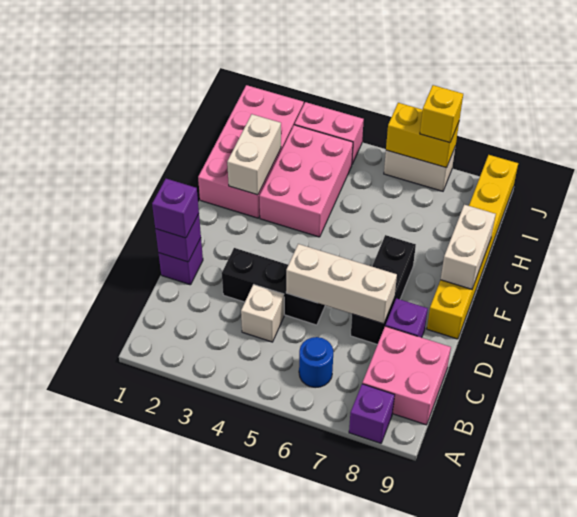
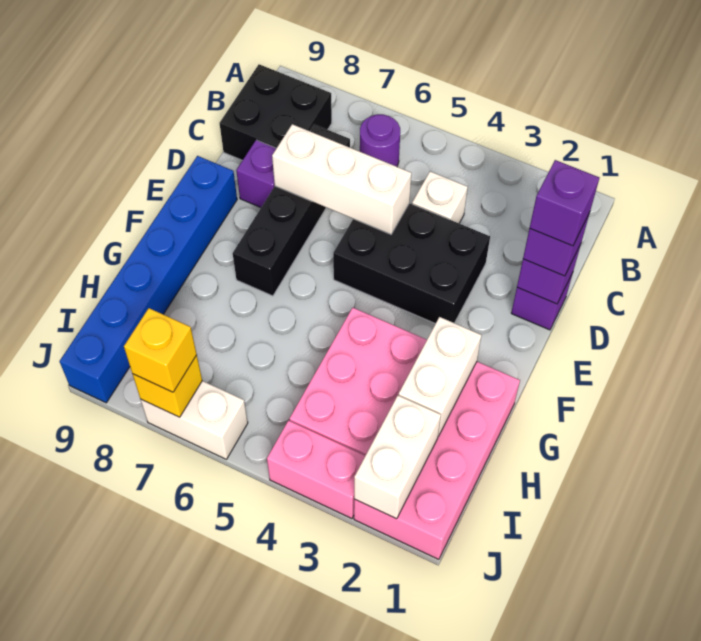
purple brick A8 level 1 -> purple brick D1 level 4
blue round brick B6 level 1 -> purple round brick B6 level 1
pink brick B8:C9 level 1 -> black brick B8:C9 level 1
black brick D3:D5 level 1 -> black brick D3:E5 level 1
black brick D7:F7 level 1 -> black brick C7:F7 level 1
yellow brick E9:J9 level 1 -> blue brick E9:J9 level 1
white brick F9:G9 level 2 -> white brick I2:J2 level 2
yellow brick J6:J7 level 2 -> yellow brick J7 level 2

